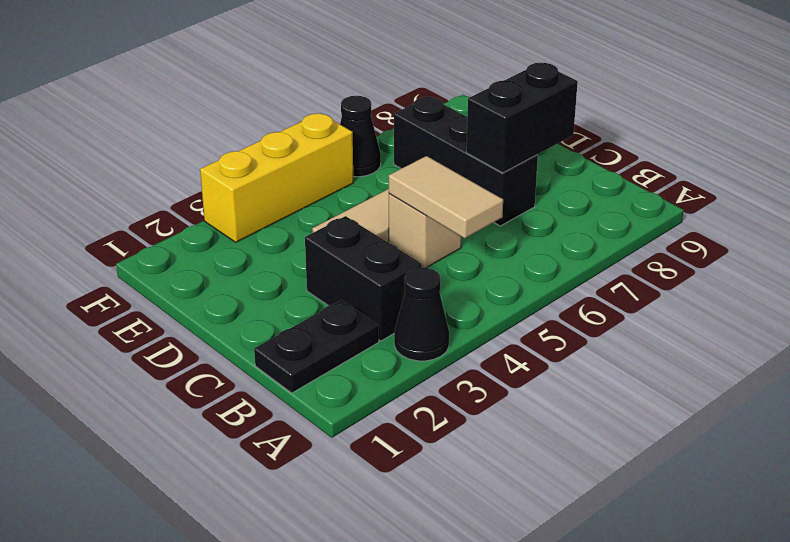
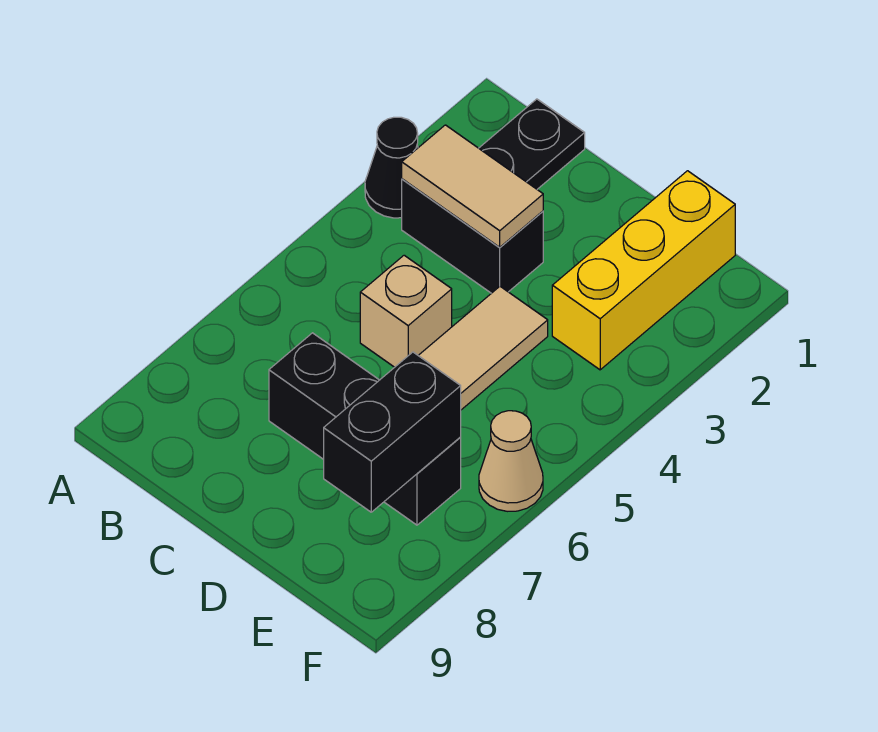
tan tile B5:C5 level 2 -> tan tile B3:C3 level 2
black brick C7:C8 level 2 -> black brick E7:E8 level 2
yellow brick F3:F5 level 1 -> yellow brick E1:E3 level 1
black cone F6 level 1 -> tan cone F6 level 1

